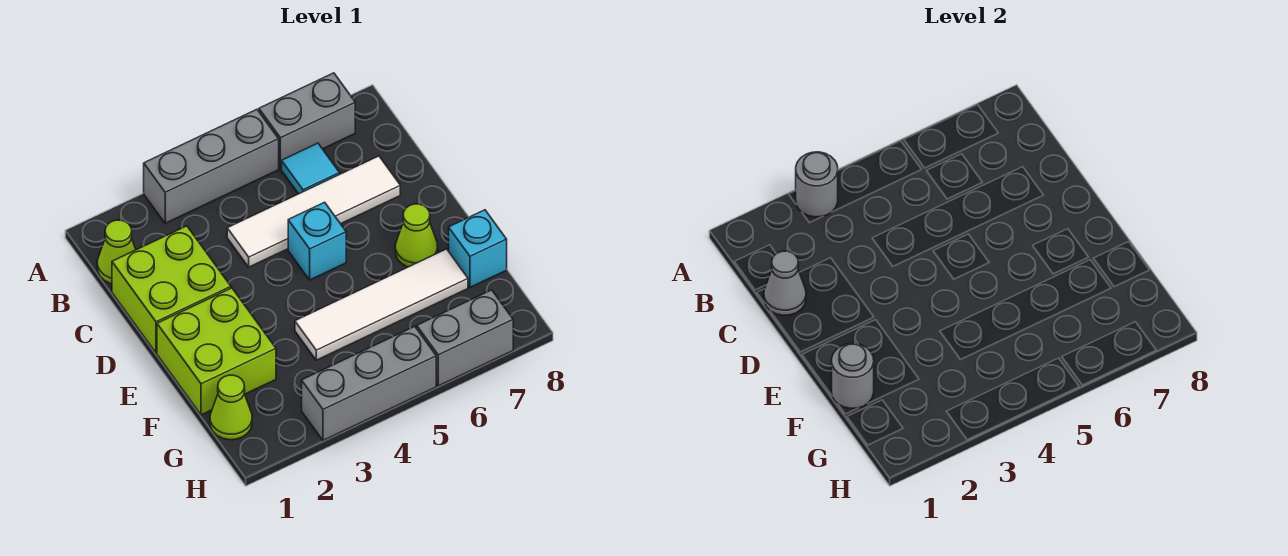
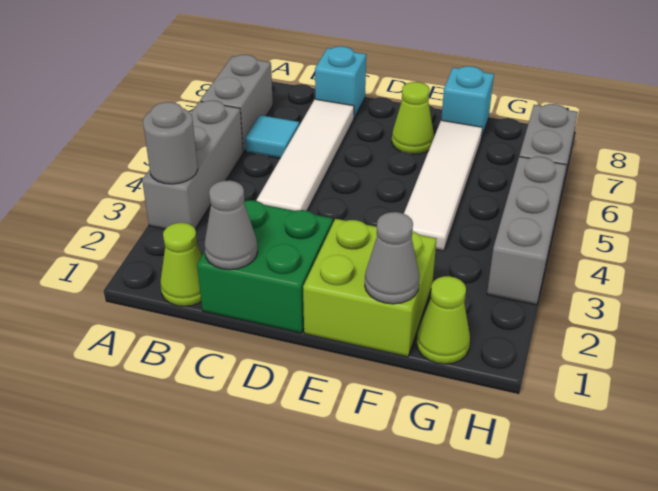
lime brick C1:D2 level 1 -> green brick C1:D2 level 1
cyan brick D5 level 1 -> cyan brick C8 level 1
grey round brick F1 level 2 -> grey cone F1 level 2

